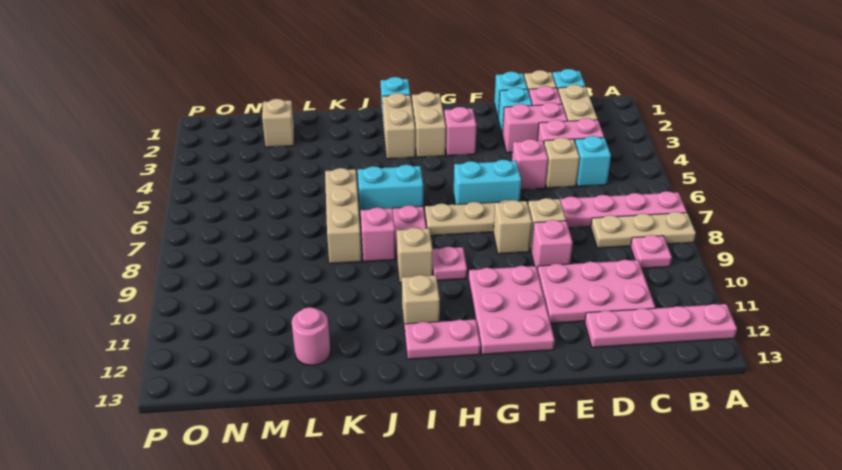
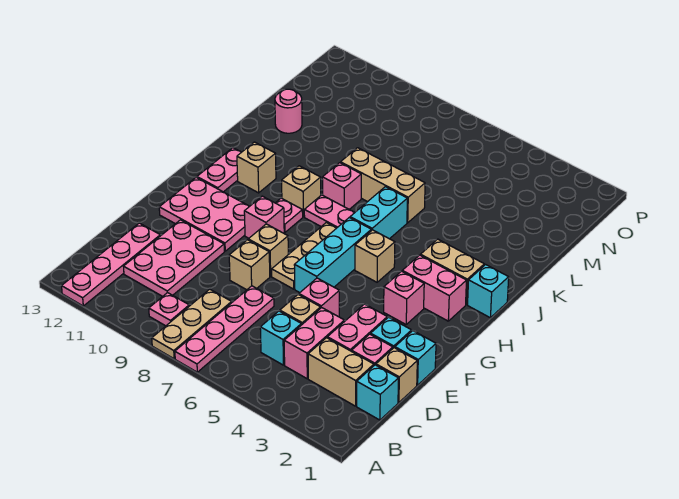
pink brick E9 level 1 -> pink brick G9 level 1
cyan brick F6:G6 level 1 -> cyan brick F6:H6 level 1
tan brick H2:H3 level 1 -> pink brick H2:H3 level 1
tan brick M2 level 1 -> tan brick H5 level 1

